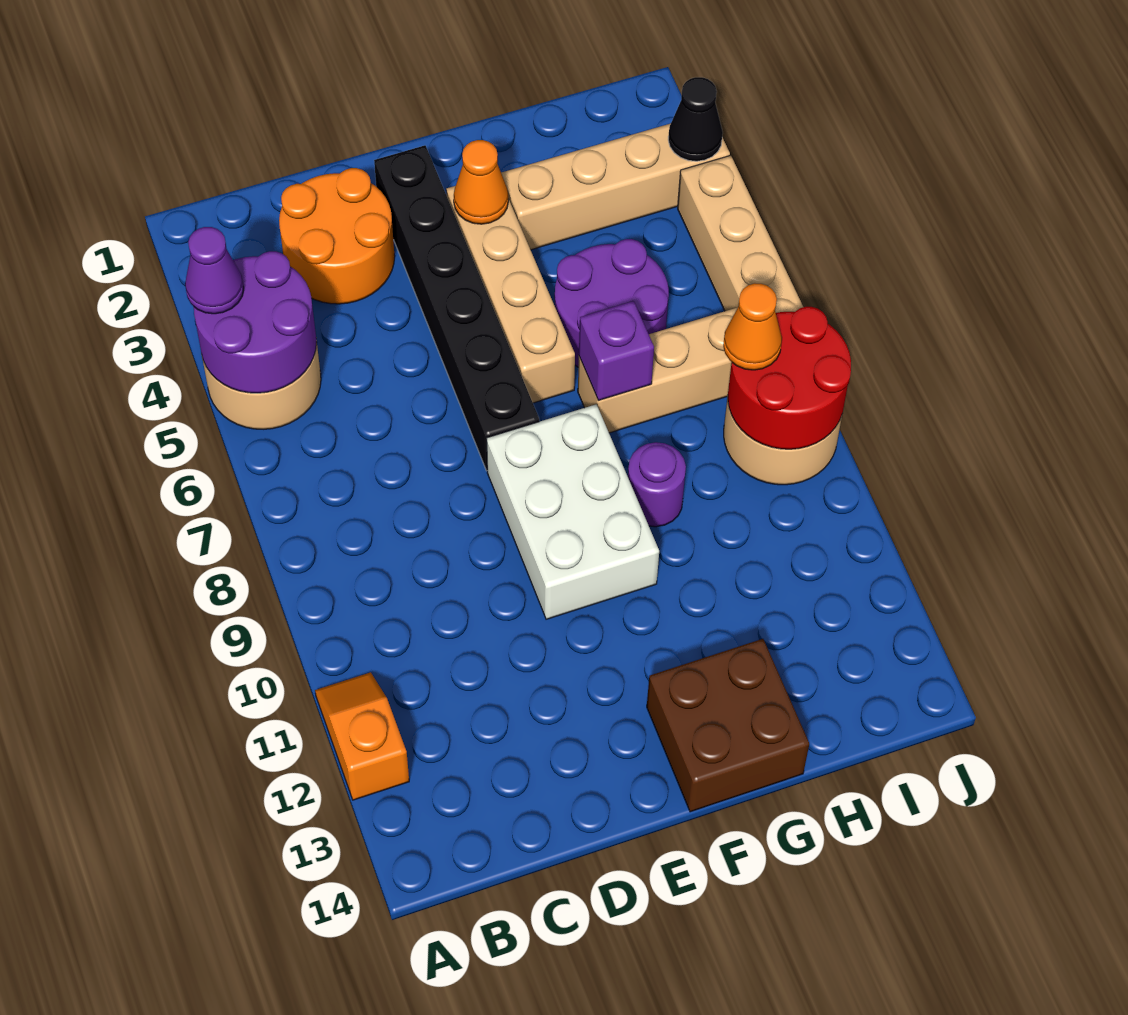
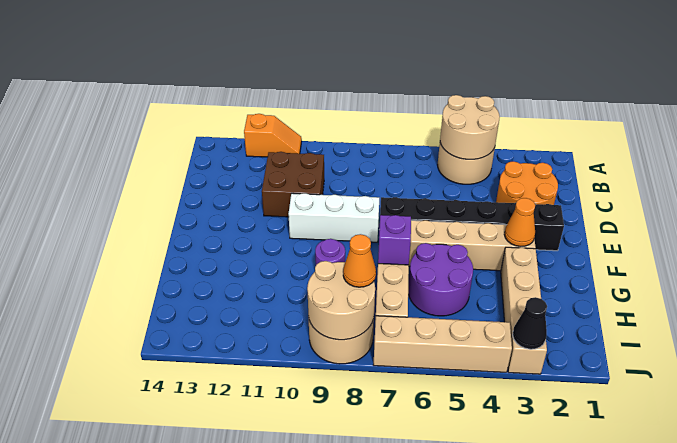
purple round brick A4:B5 level 2 -> tan round brick A4:B5 level 2
purple cone A4 level 3 -> none
white brick E8:F10 level 1 -> white brick E8:E10 level 1
brown brick F13:G14 level 1 -> brown brick C10:D11 level 1
red round brick I8:J9 level 2 -> tan round brick I8:J9 level 2

